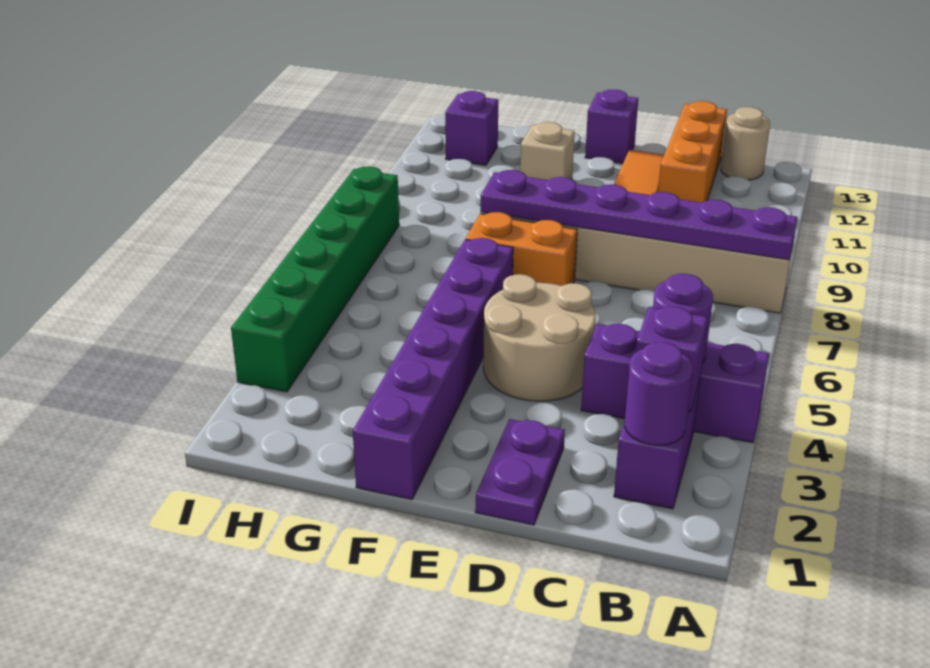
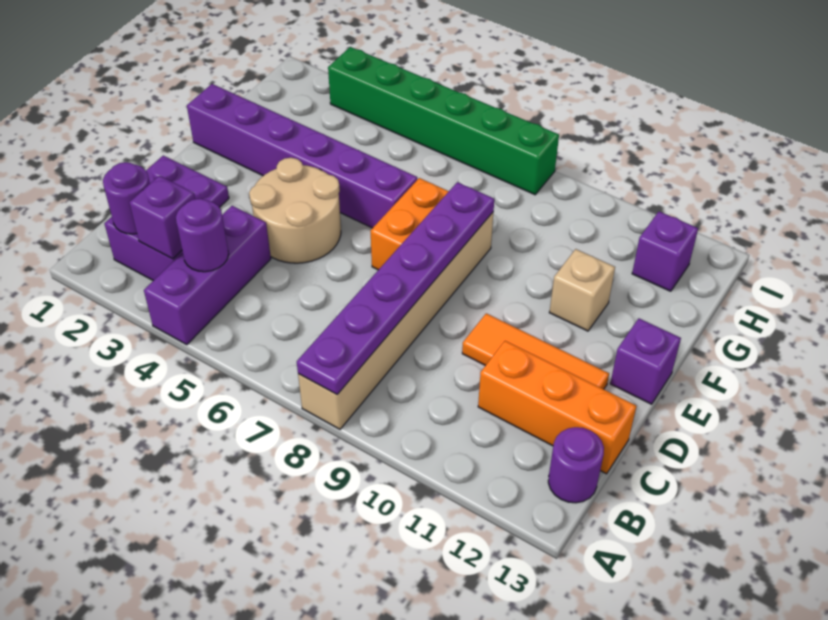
tan round brick B13 level 1 -> purple round brick B13 level 1

